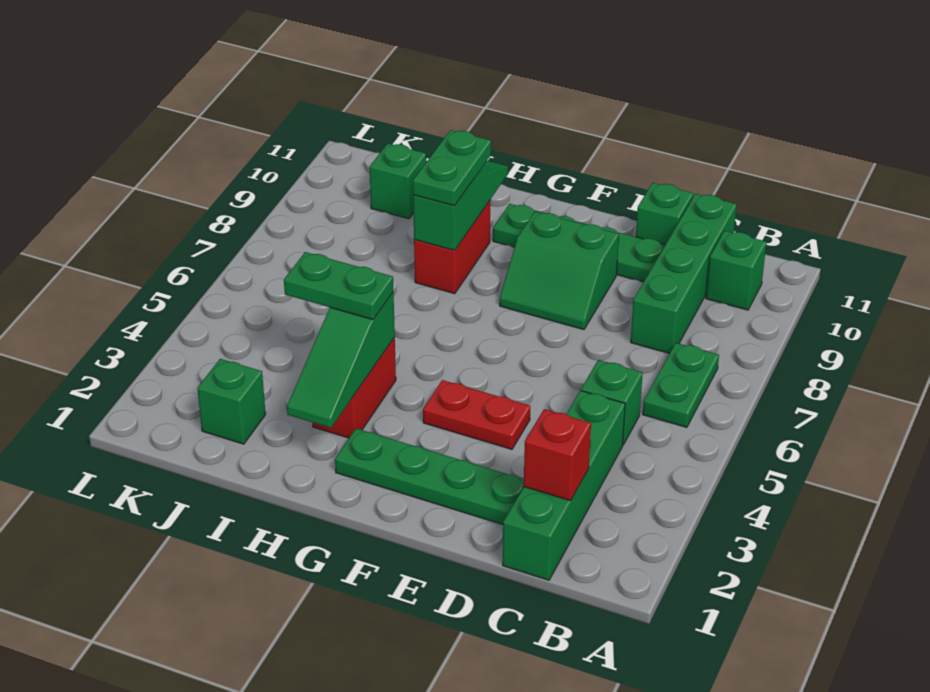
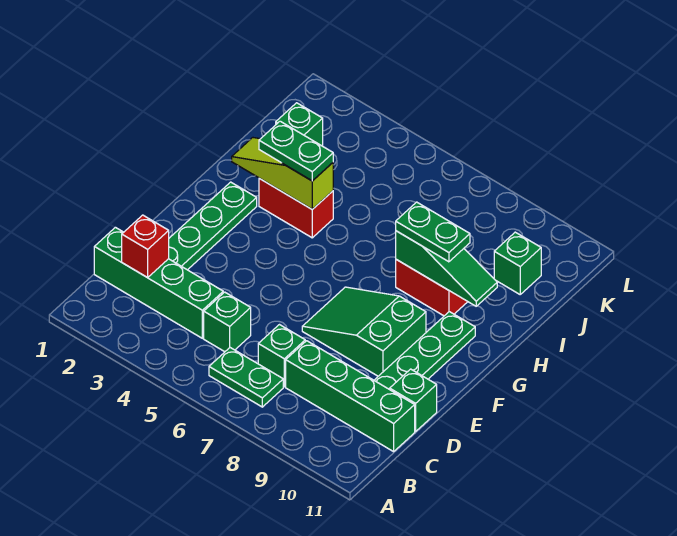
green brick B10 level 1 -> green brick C7 level 1
red plate E4:F4 level 1 -> none
green slope E8:F9 level 1 top 9 -> green slope E7:F9 level 1 top 9
green slope H2:H4 level 2 top 4 -> lime slope H2:H4 level 2 top 4
green plate H4:I4 level 3 -> green plate H3:H4 level 3

